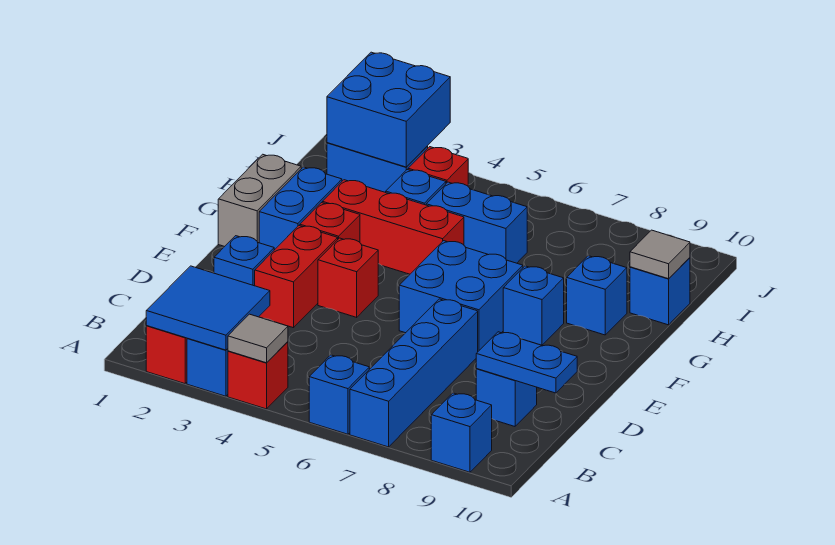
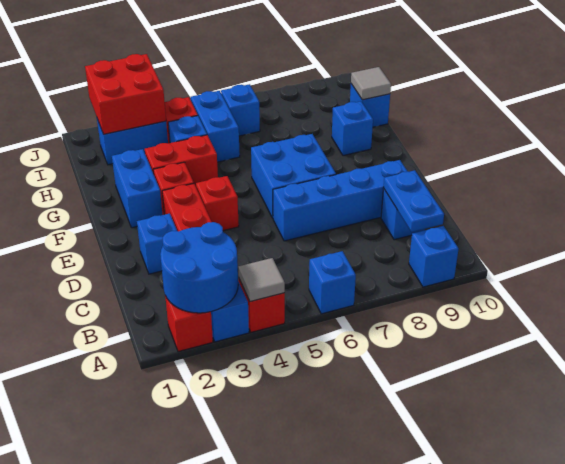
blue tile A2:B3 level 2 -> blue round brick A2:B3 level 2
blue brick A7:D7 level 1 -> blue brick D6:D9 level 1
blue plate C9:C10 level 2 -> blue plate B9:C9 level 2
grey brick F1:G1 level 1 -> none
blue brick F8 level 1 -> blue brick I6 level 1
red brick G3:G5 level 1 -> red brick G3:G4 level 1
blue brick H5:H6 level 1 -> blue brick H5:I5 level 1
blue brick I2:J3 level 2 -> red brick I2:J3 level 2

